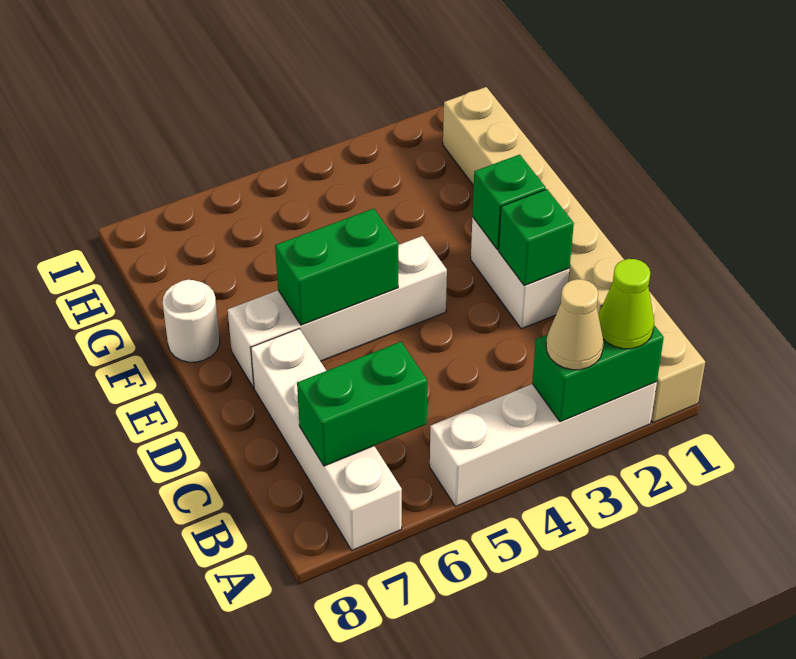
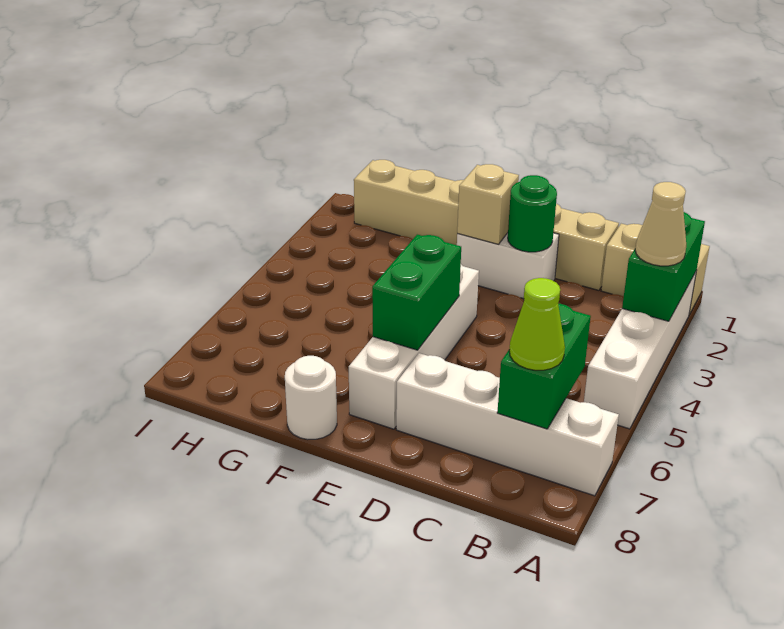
lime cone A2 level 3 -> lime cone B7 level 3
green brick D2 level 2 -> green round brick D2 level 2
green brick E2 level 2 -> tan brick E2 level 2

